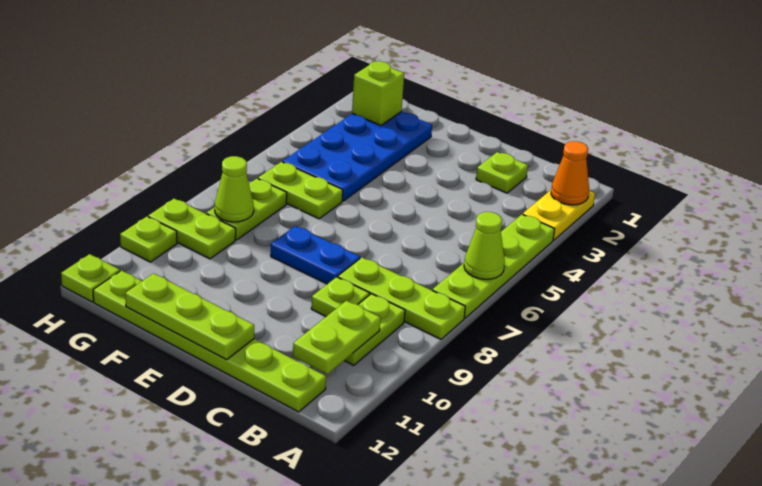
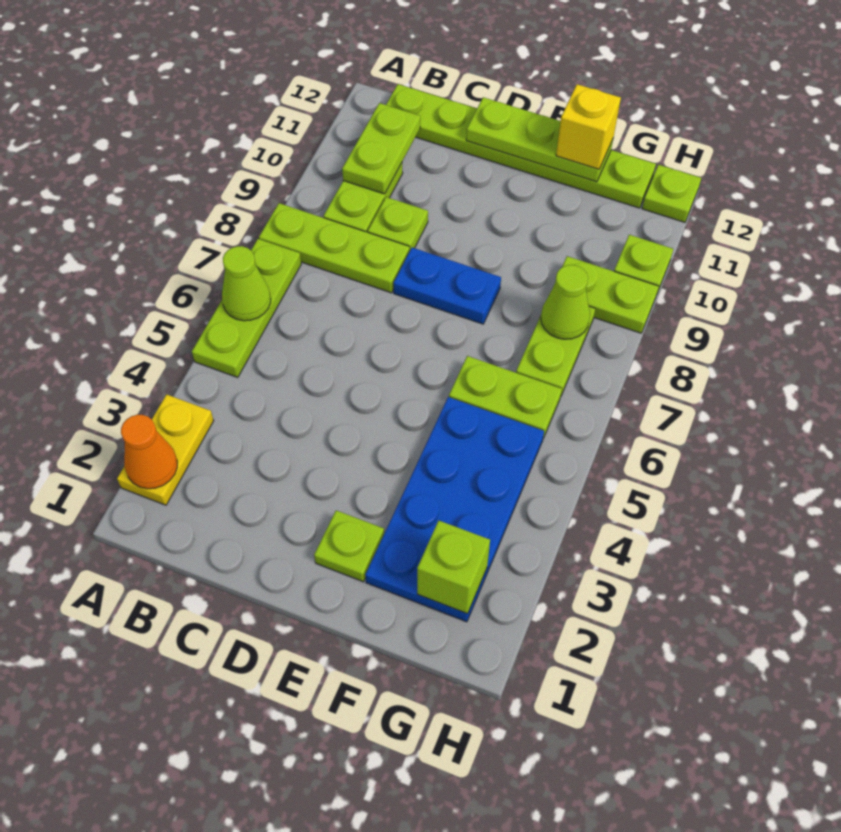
lime plate A4:A7 level 1 -> lime plate A5:A7 level 1
lime plate C2 level 1 -> lime plate E2 level 1
none -> yellow brick F12 level 3

